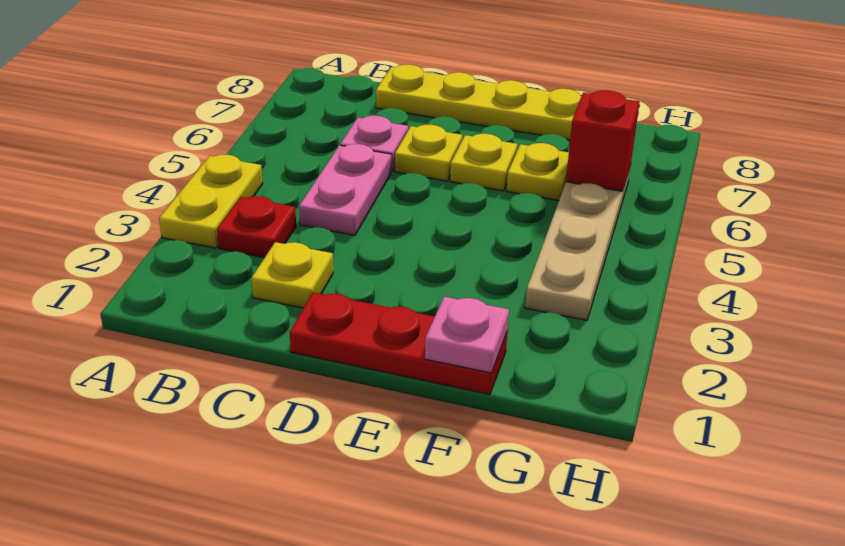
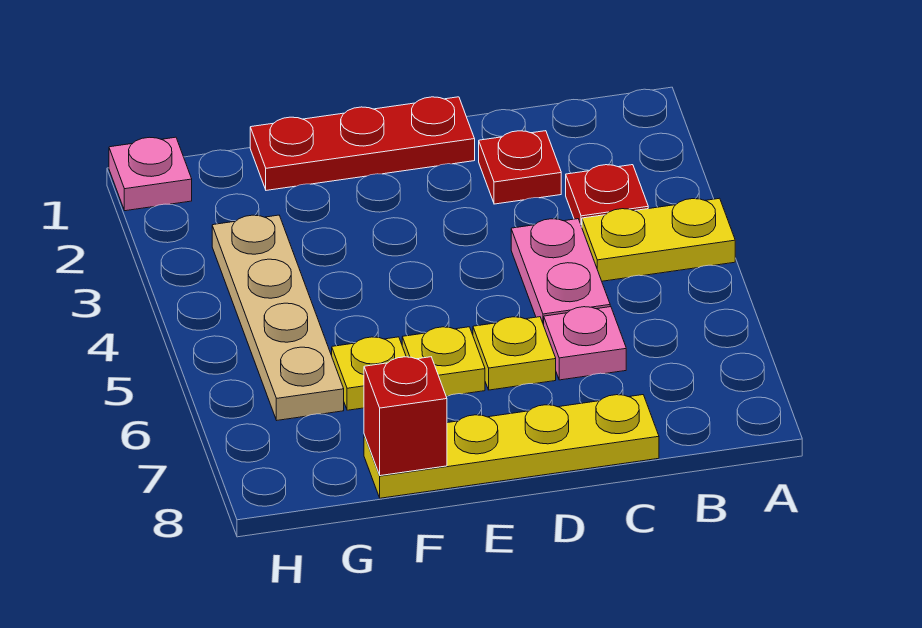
yellow plate A3:A4 level 1 -> yellow plate A4:B4 level 1
yellow plate C2 level 1 -> red plate C2 level 1
pink plate F1 level 2 -> pink plate H1 level 1
red brick G6 level 2 -> red brick F8 level 2

